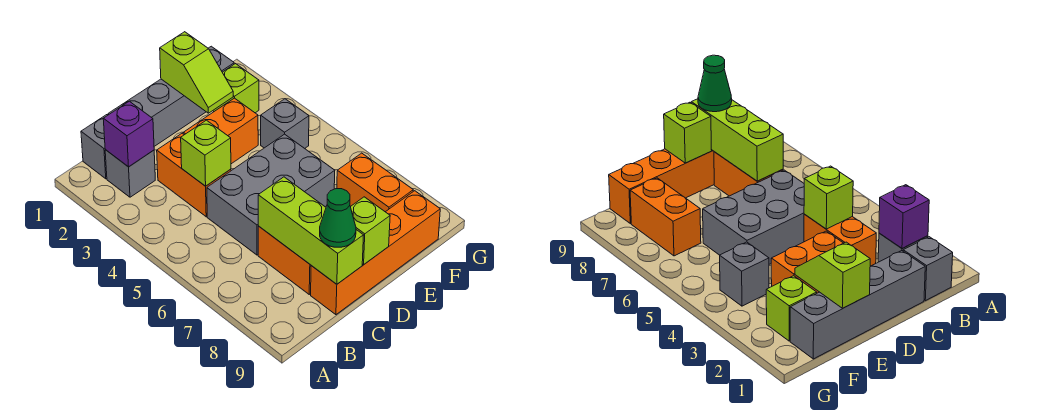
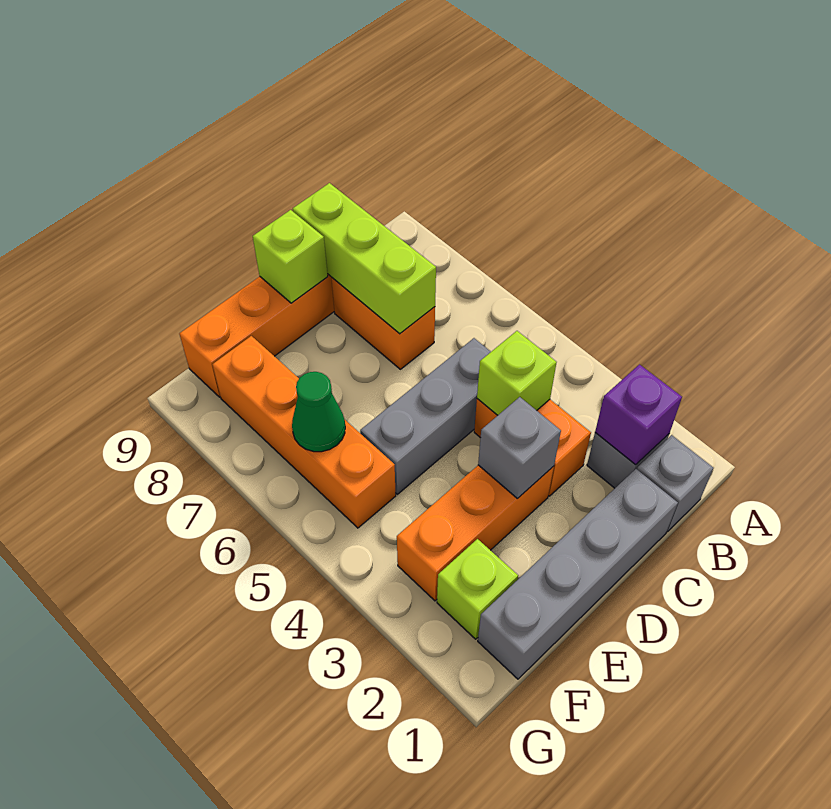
grey brick C5:E6 level 1 -> grey brick C5:E5 level 1
green cone C9 level 3 -> green cone F6 level 2
orange brick D3:E3 level 1 -> orange brick D3:F3 level 1
lime slope E1:E2 level 2 top 1 -> none
grey brick F4 level 1 -> grey brick D3 level 2
orange brick F7:F8 level 1 -> orange brick F5:F8 level 1

